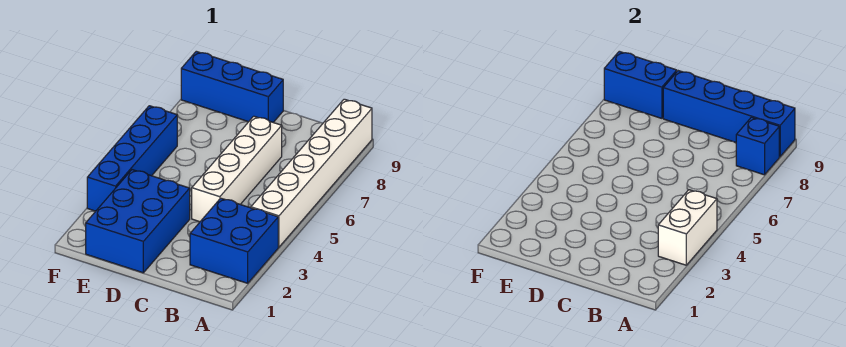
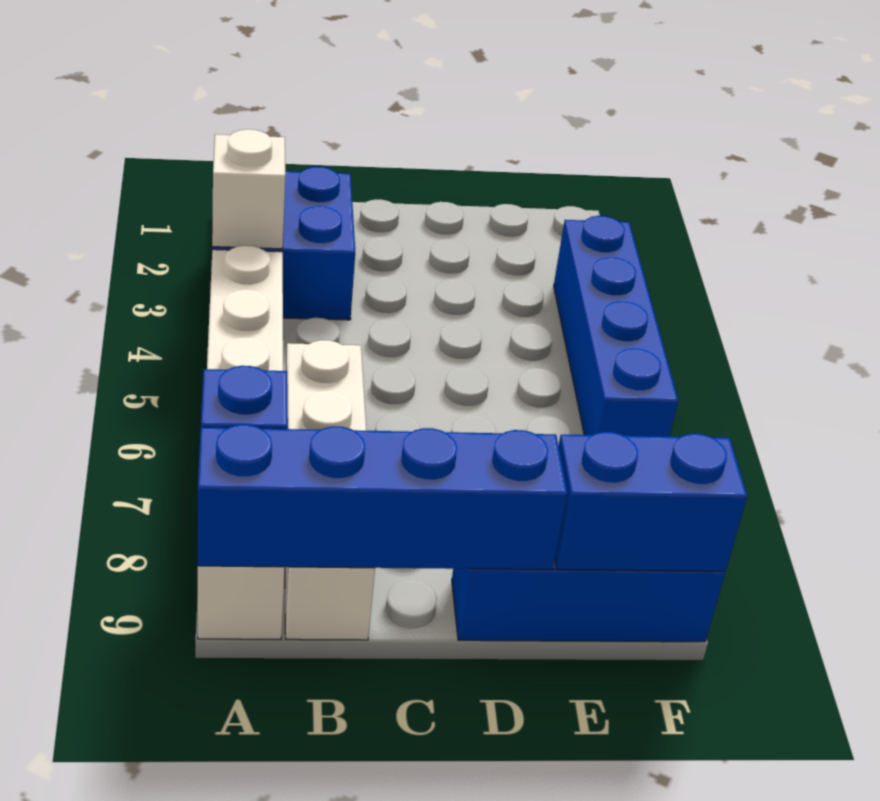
white brick A3:A4 level 2 -> white brick A3 level 2
white brick C4:C7 level 1 -> white brick B6:B9 level 1
blue brick D1:E3 level 1 -> none

